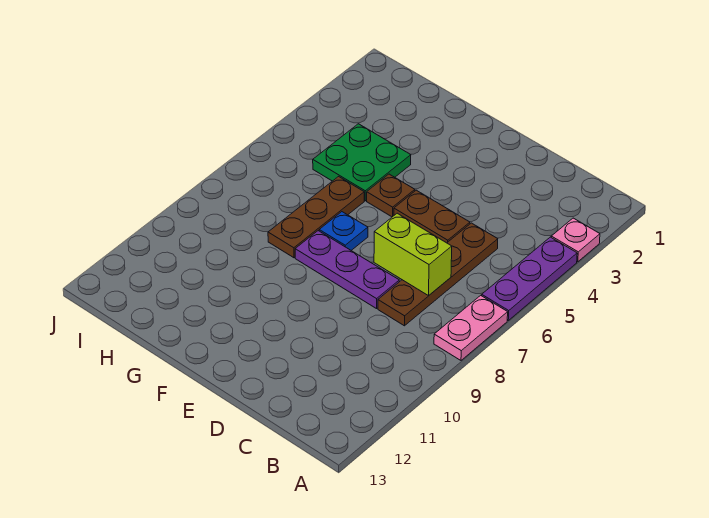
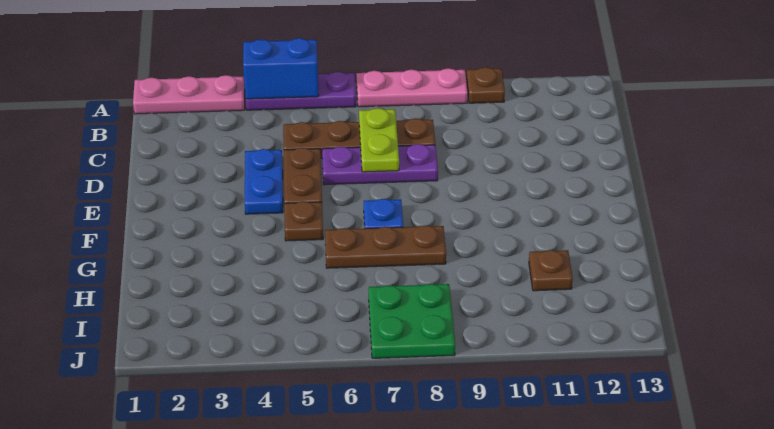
pink plate A3 level 1 -> pink plate A1:A3 level 1
none -> blue brick A4:A5 level 2
pink plate A7:A8 level 1 -> pink plate A7:A9 level 1
none -> brown plate A10 level 1
lime brick C7:D7 level 2 -> lime plate C7:D7 level 2
none -> blue plate D4:E4 level 1
purple plate D8:F8 level 1 -> purple plate D6:D8 level 1
green plate G4:H5 level 1 -> green plate I7:J8 level 1
none -> brown plate H11 level 1

